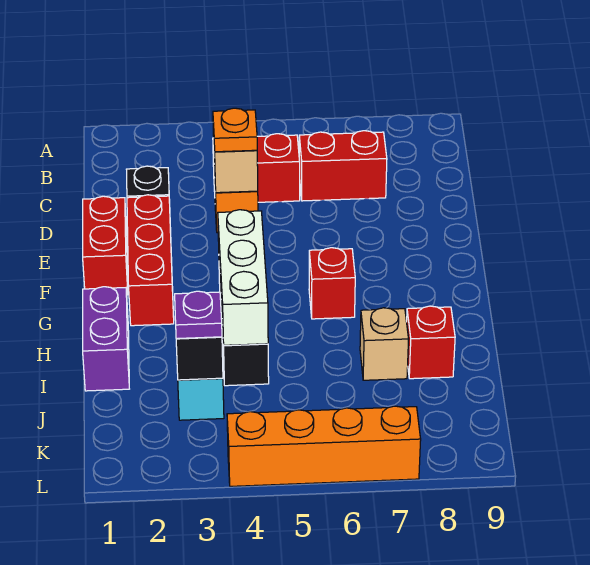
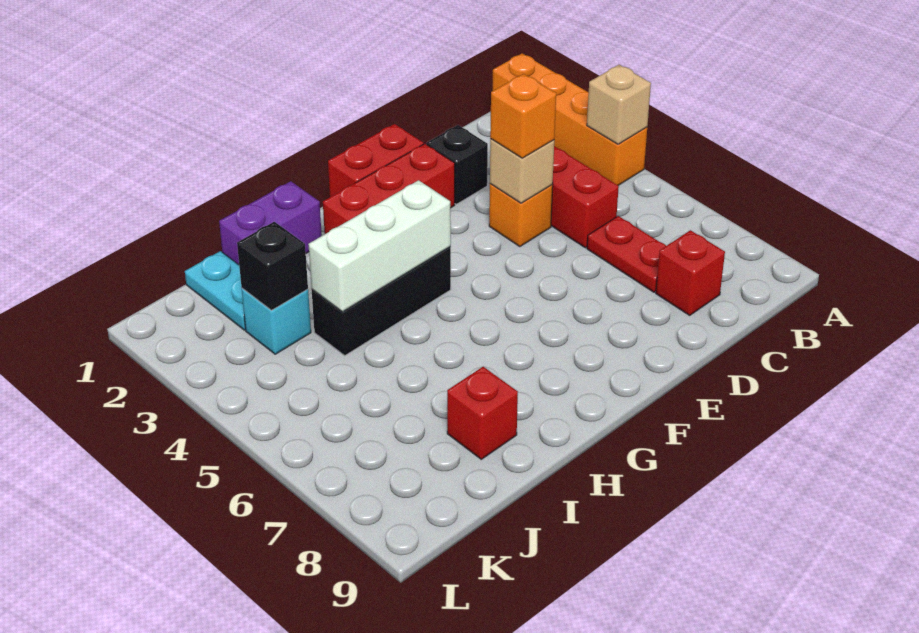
red brick C6:C7 level 1 -> red plate C6:C7 level 1
orange plate D4 level 3 -> orange brick D4 level 3
red brick G6 level 1 -> red brick C8 level 1
tan brick I7 level 1 -> tan brick A4 level 2
none -> cyan plate J1:J2 level 1
purple plate J3 level 3 -> none
orange brick L4:L7 level 1 -> orange brick A1:A4 level 1

